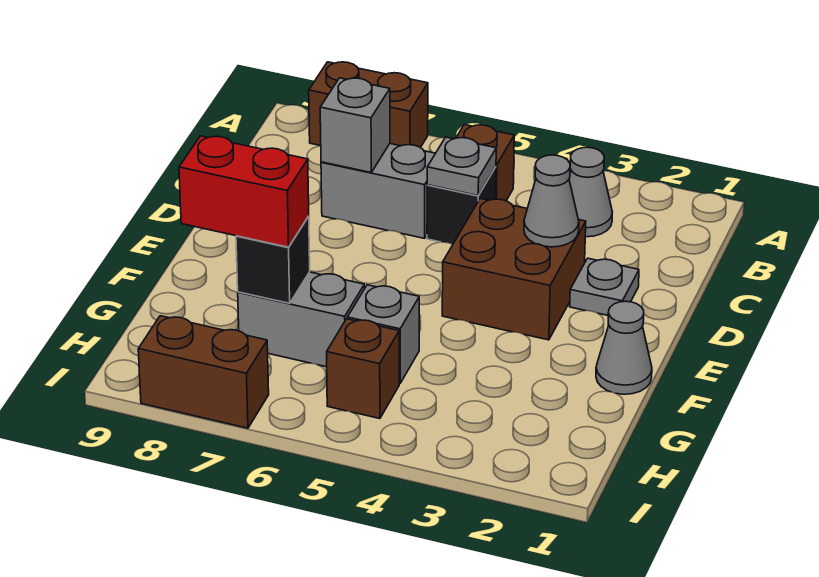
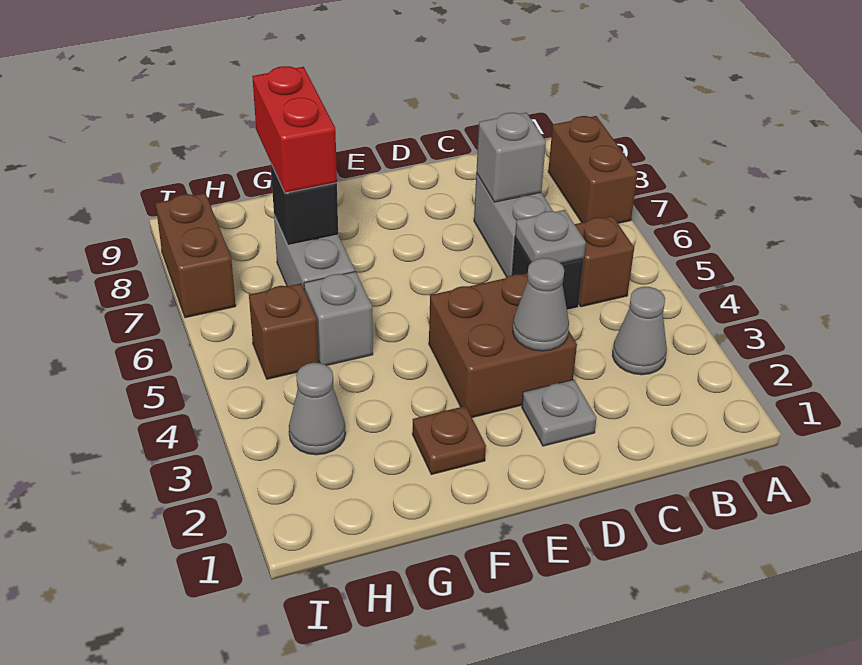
grey cone F1 level 1 -> grey cone H3 level 1
none -> brown plate F2 level 1

